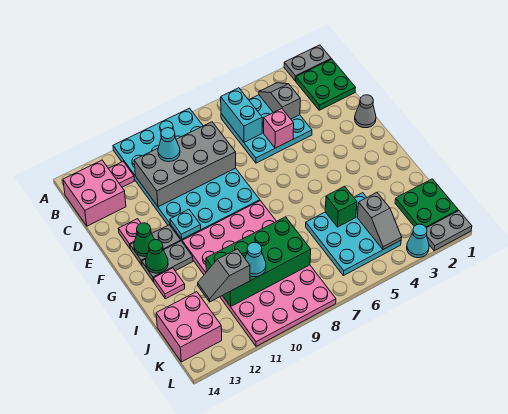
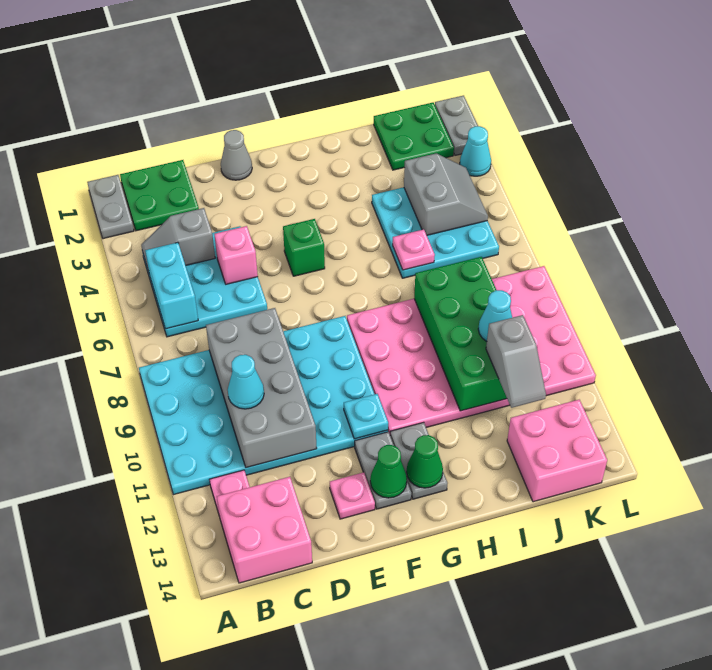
cyan brick B6:C6 level 2 -> cyan brick B5:B6 level 2
pink plate H13 level 1 -> pink plate I6 level 2
green brick I5 level 2 -> green brick F5 level 1
grey slope J4:K4 level 2 top J -> grey slope J4:K5 level 2 top J

